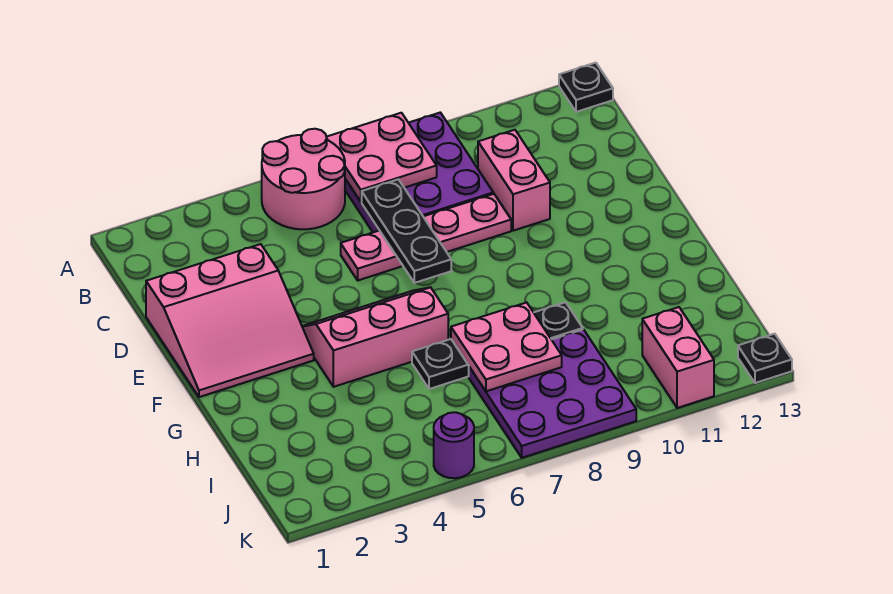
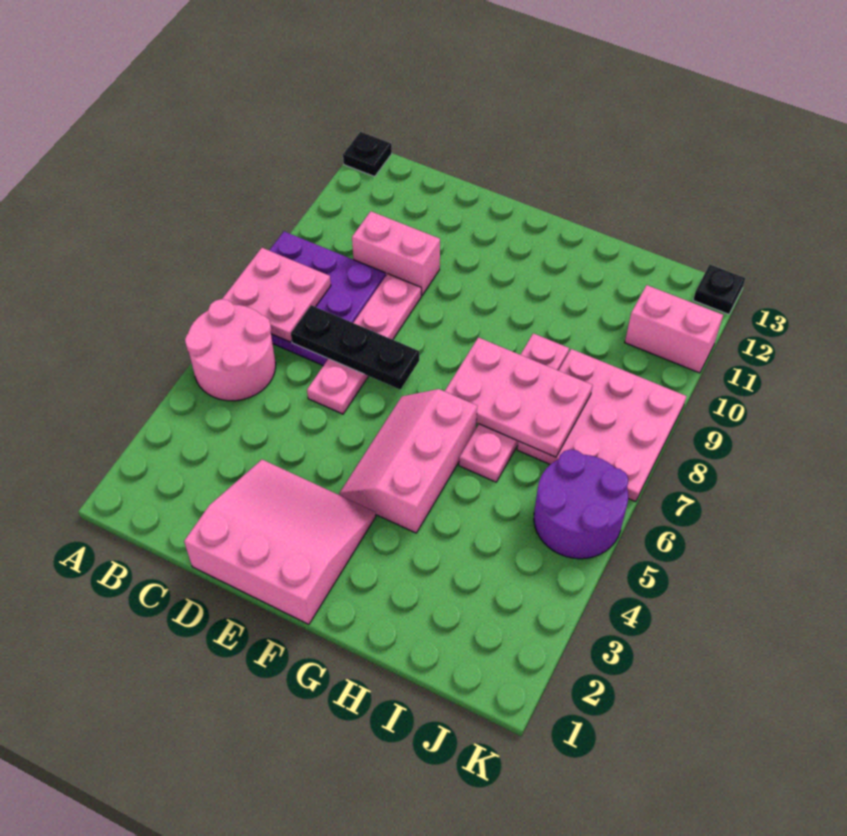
pink slope D1:F3 level 1 top D -> pink slope D1:F3 level 1 top 1
black plate H6:H9 level 1 -> pink plate H6:H9 level 1
pink plate H7:I8 level 2 -> pink plate G7:I8 level 2
purple plate I7:K9 level 1 -> pink plate I7:K9 level 1
purple round brick K5 level 1 -> purple round brick J5:K6 level 1

